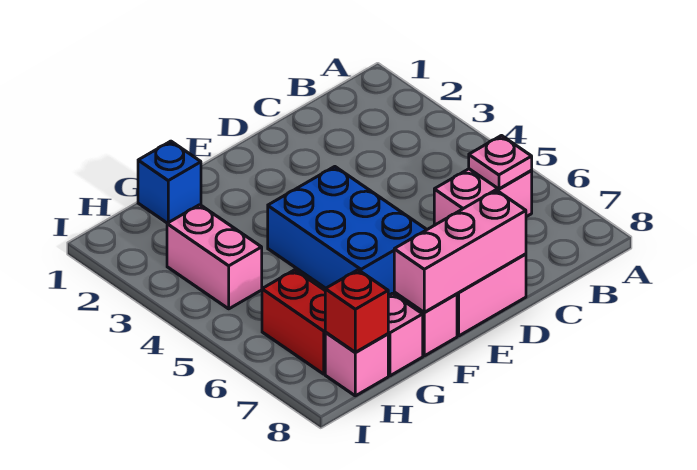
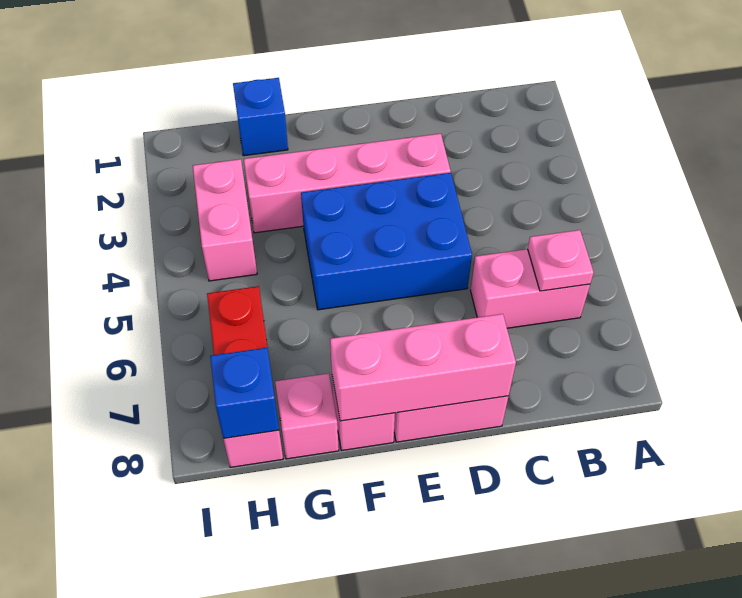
none -> pink brick D3:G3 level 1
blue brick E4:F6 level 1 -> blue brick D4:F5 level 1
red brick H8 level 2 -> blue brick H8 level 2

